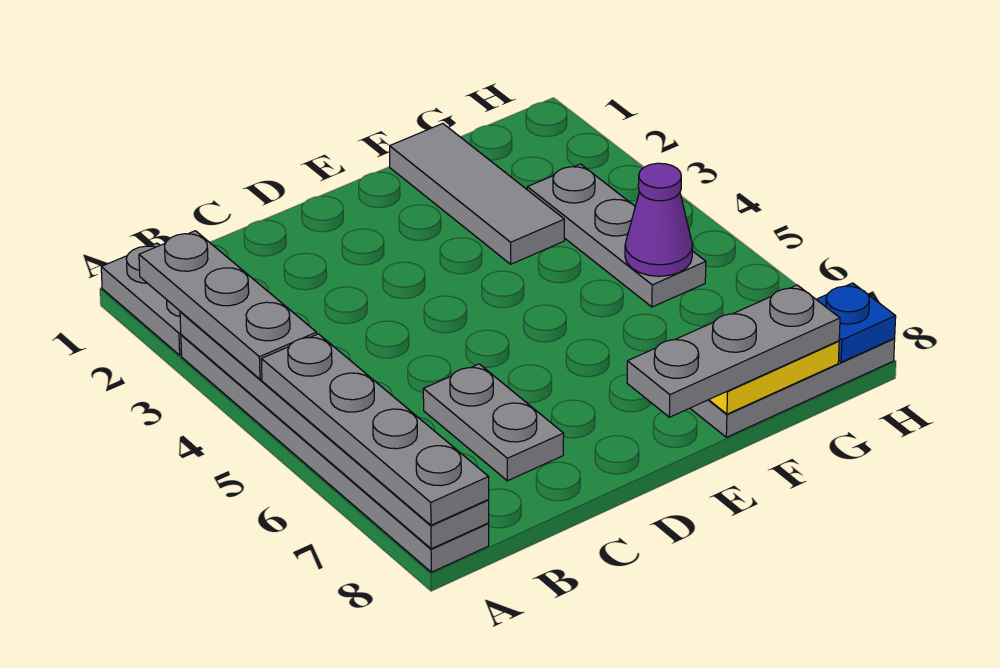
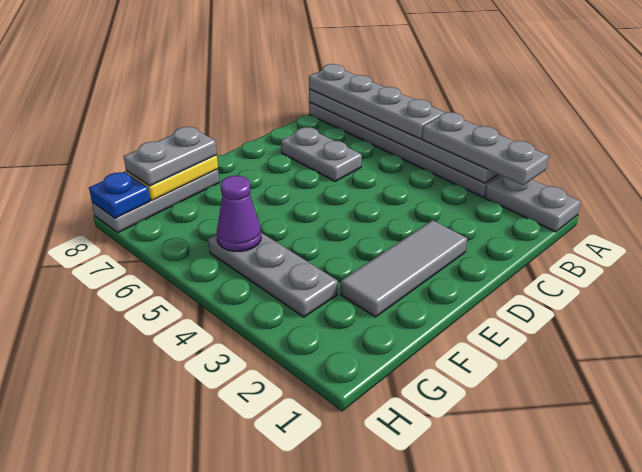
grey plate E8:G8 level 3 -> grey plate F8:G8 level 3
grey tile F1:F3 level 1 -> grey tile D2:F2 level 1

